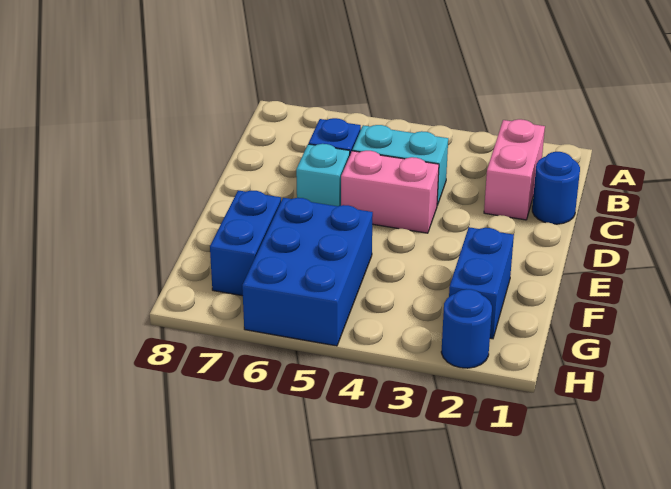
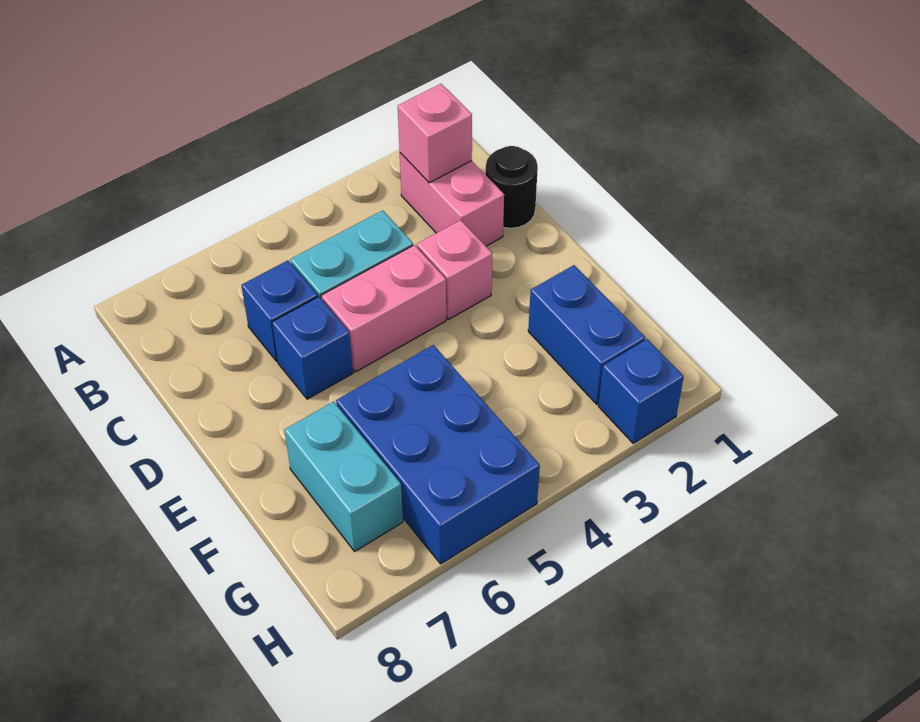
none -> pink brick B2 level 2
blue round brick C1 level 1 -> black round brick C1 level 1
none -> pink brick D3 level 1
cyan brick D6 level 1 -> blue brick D6 level 1
blue brick F7:G7 level 1 -> cyan brick F7:G7 level 1
blue round brick H2 level 1 -> blue brick H2 level 1

